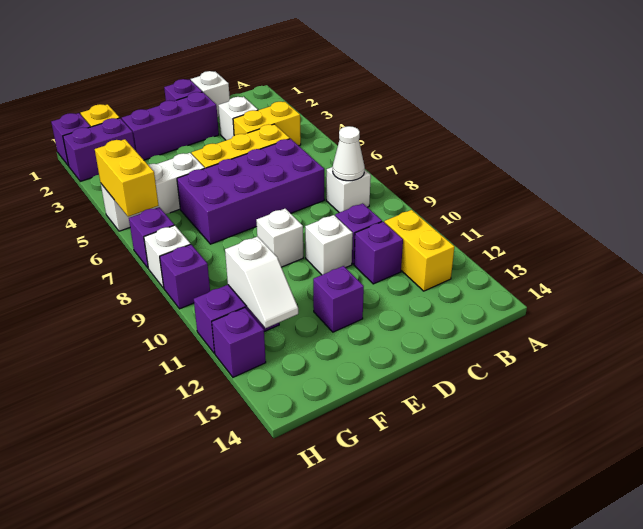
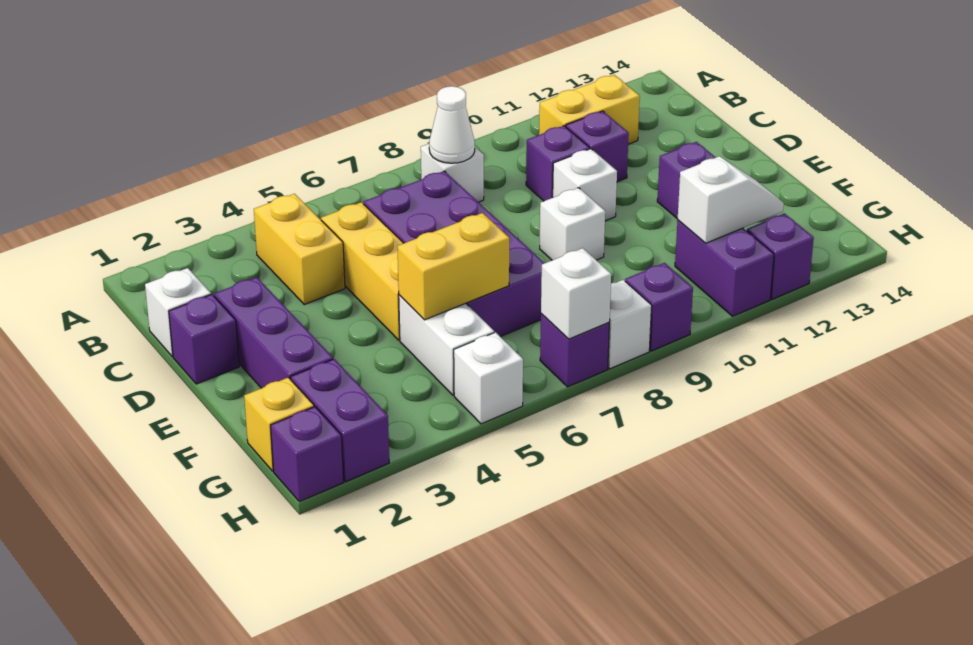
white brick C3 level 1 -> white brick H7 level 2
yellow brick H5:H6 level 2 -> yellow brick F5:F6 level 2

